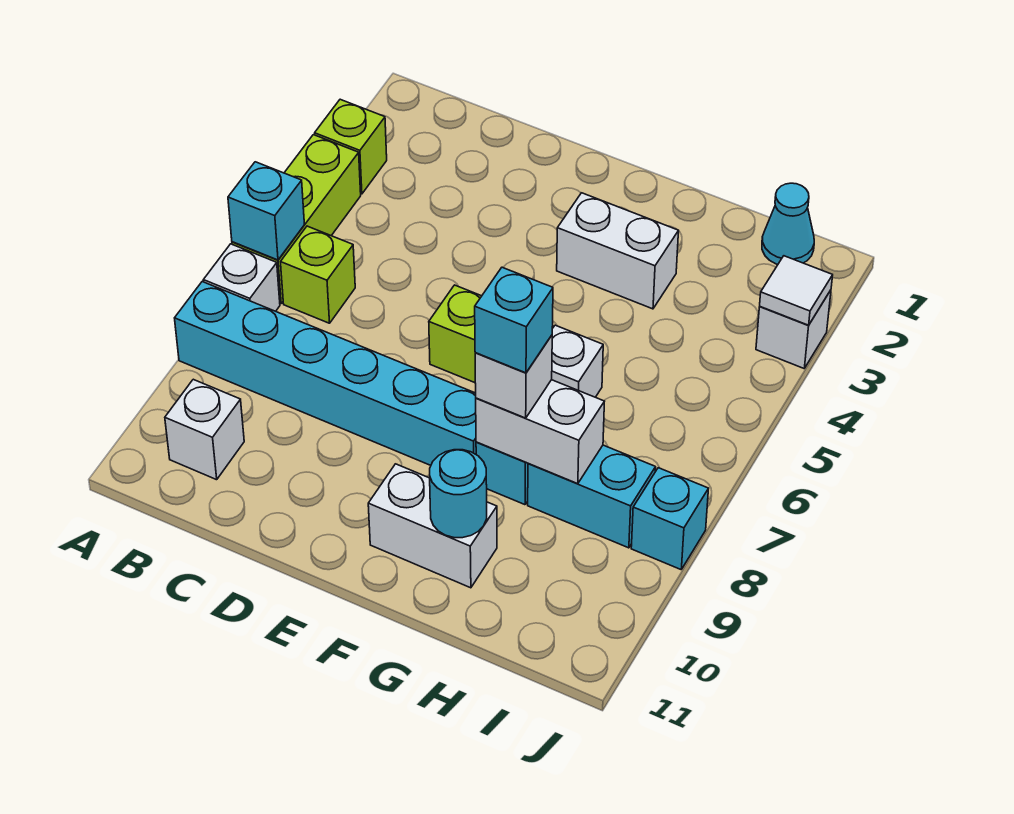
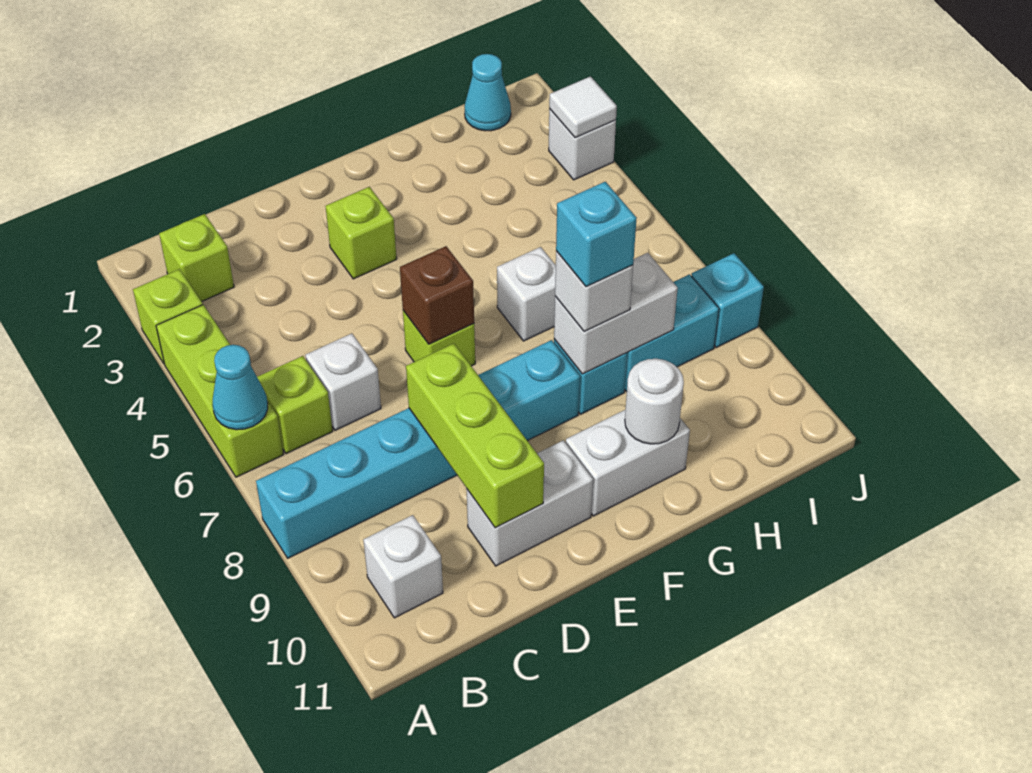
cyan brick A6 level 2 -> cyan cone A6 level 2
white brick A7 level 1 -> white brick C6 level 1
none -> lime brick B2 level 1
none -> lime brick D8:D10 level 2
none -> lime brick E3 level 1
none -> brown brick E6 level 2
white brick F3:G3 level 1 -> white brick D10:E10 level 1
cyan round brick G10 level 2 -> white round brick G10 level 2

